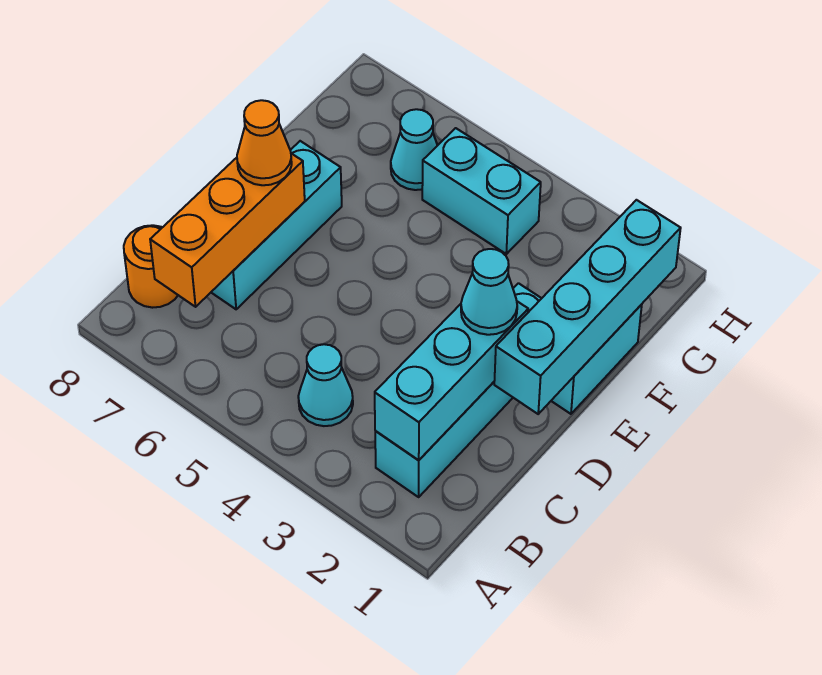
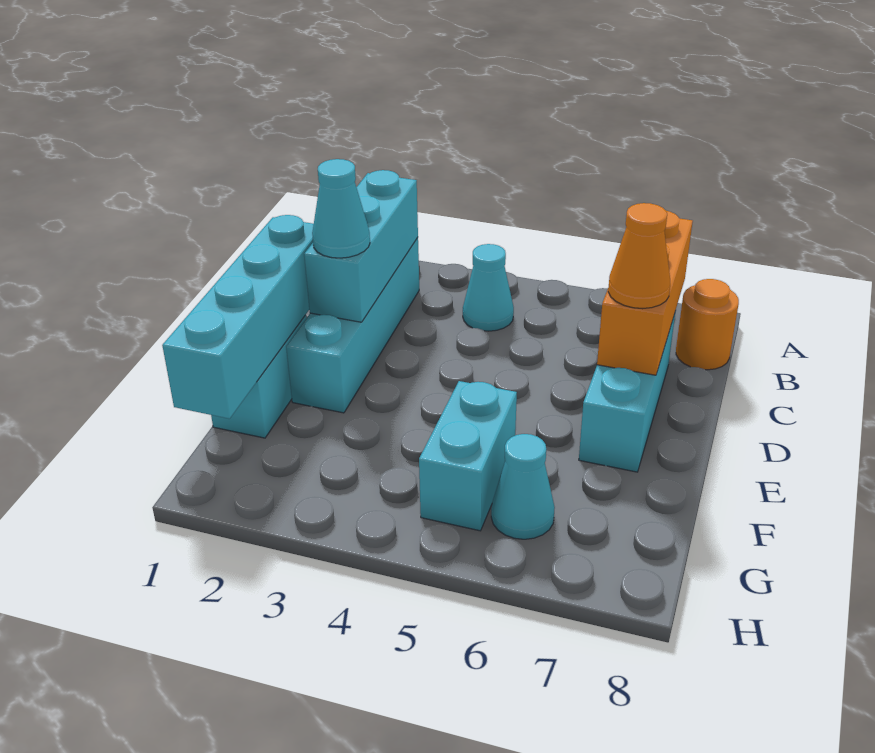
cyan brick G4:G5 level 1 -> cyan brick F5:G5 level 1

